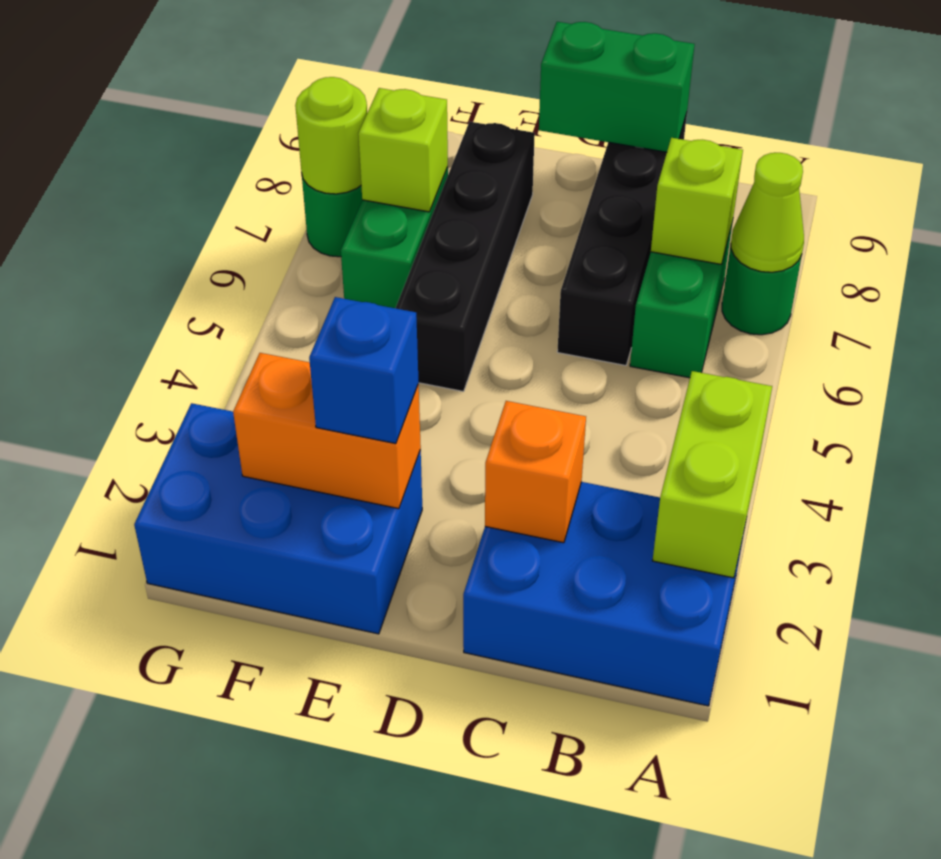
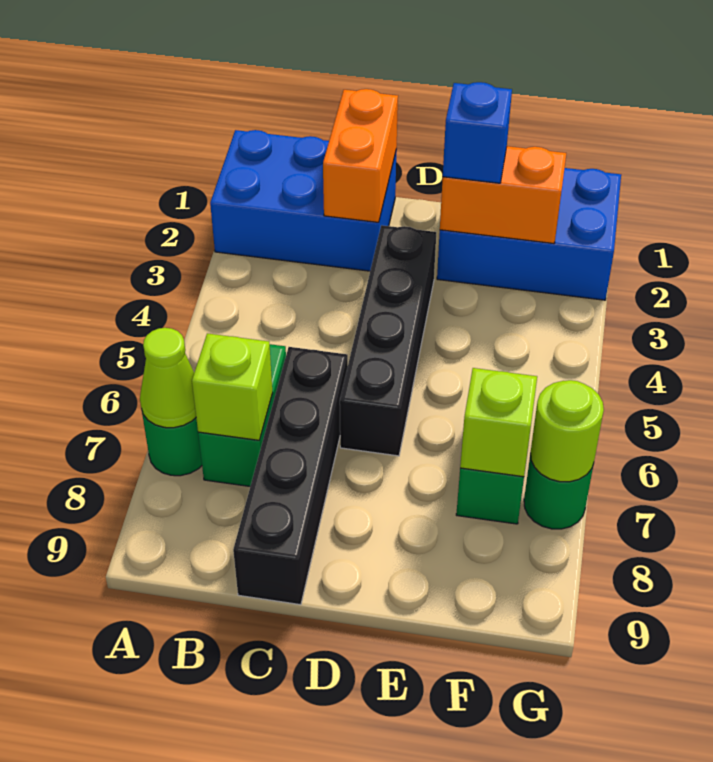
lime brick A2:A3 level 2 -> none
orange brick C2 level 2 -> orange brick C1:C2 level 2
green brick C9:D9 level 2 -> none
black brick E5:E8 level 1 -> black brick D3:D6 level 1

